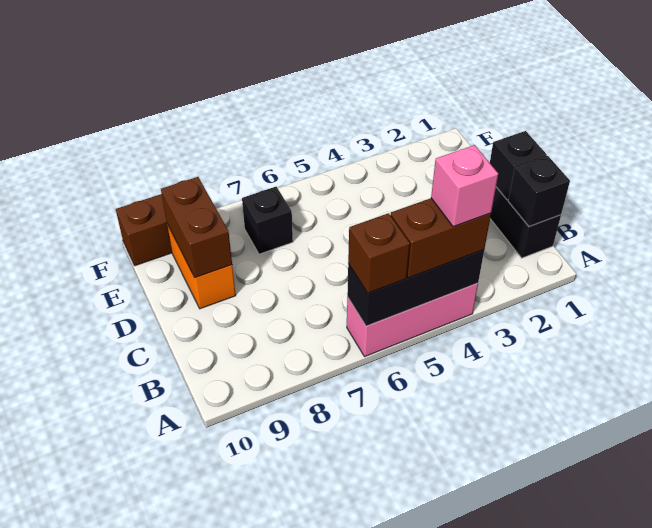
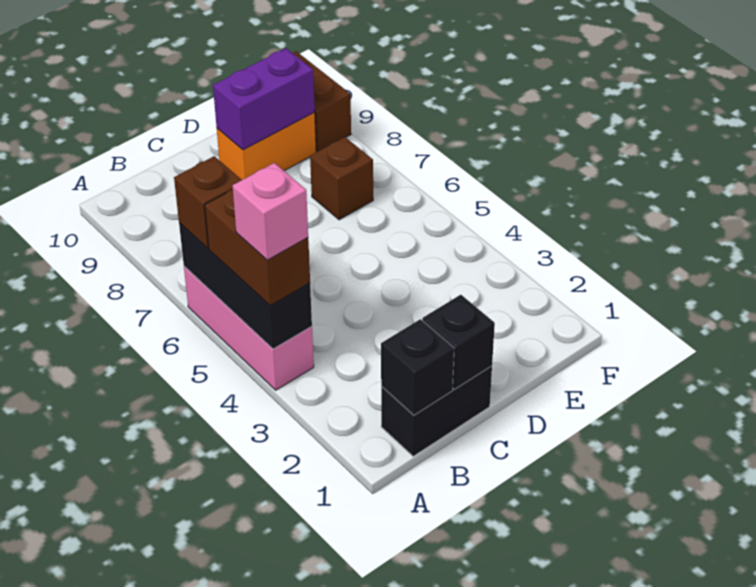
brown brick D9:E9 level 2 -> purple brick D9:E9 level 2
black brick E7 level 1 -> brown brick E7 level 1

